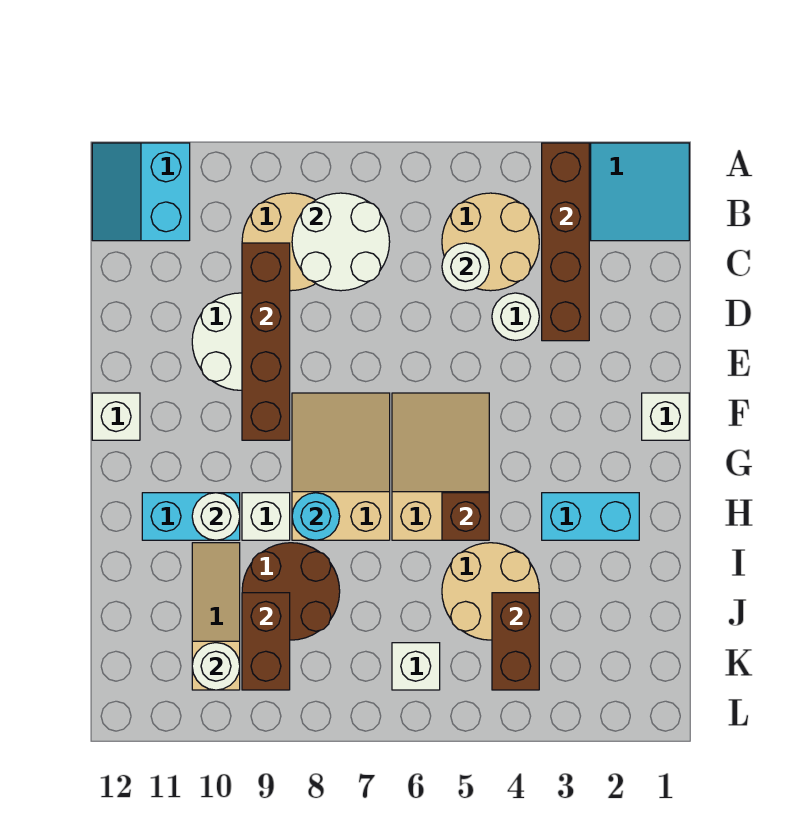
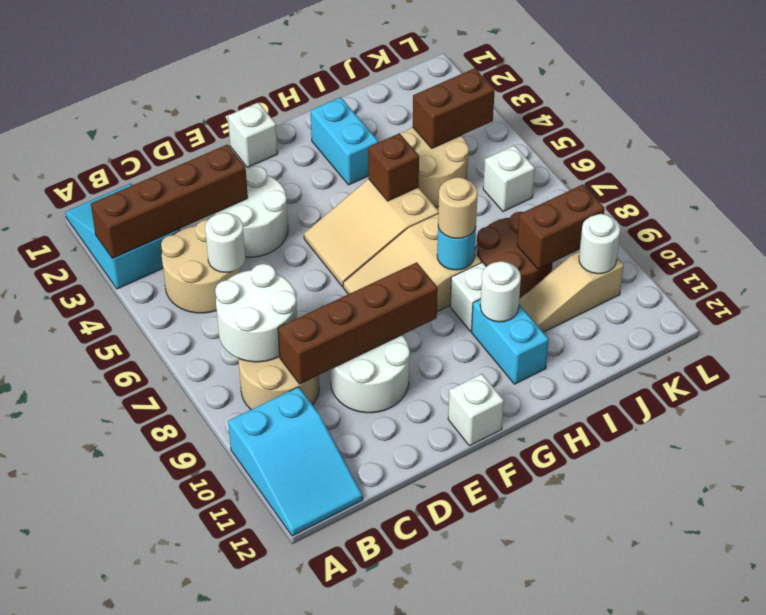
cyan slope A11:B12 level 1 top 11 -> cyan slope A10:B12 level 1 top 10
white round brick D4 level 1 -> white round brick D3:E4 level 1
none -> tan round brick H8 level 3

